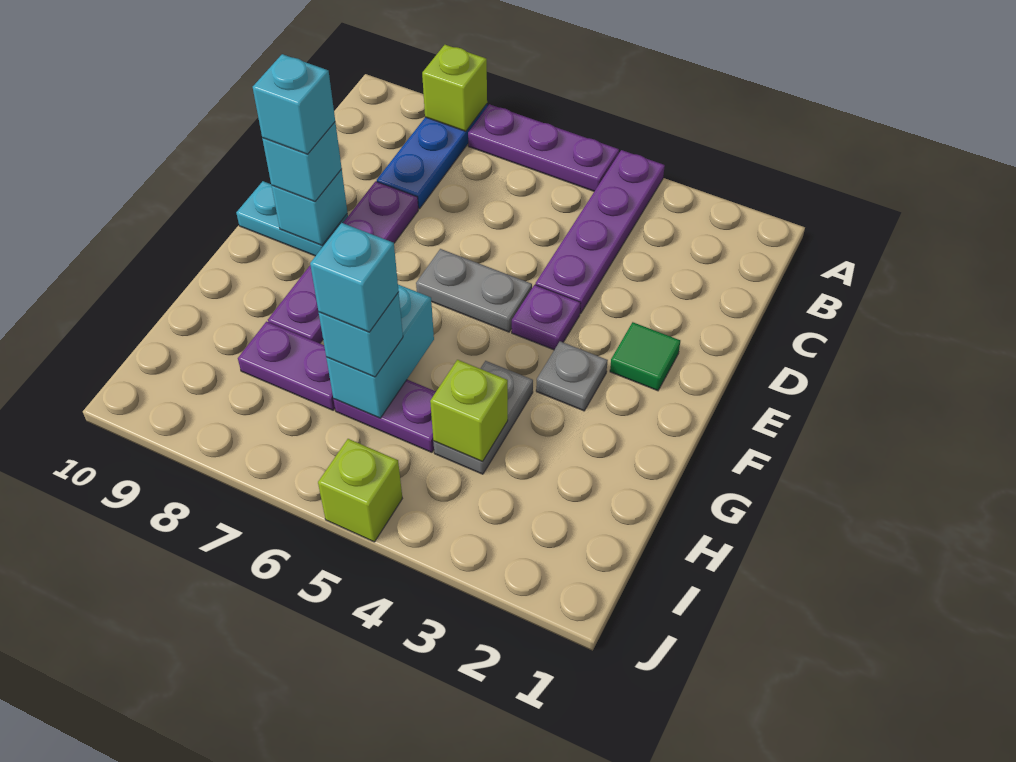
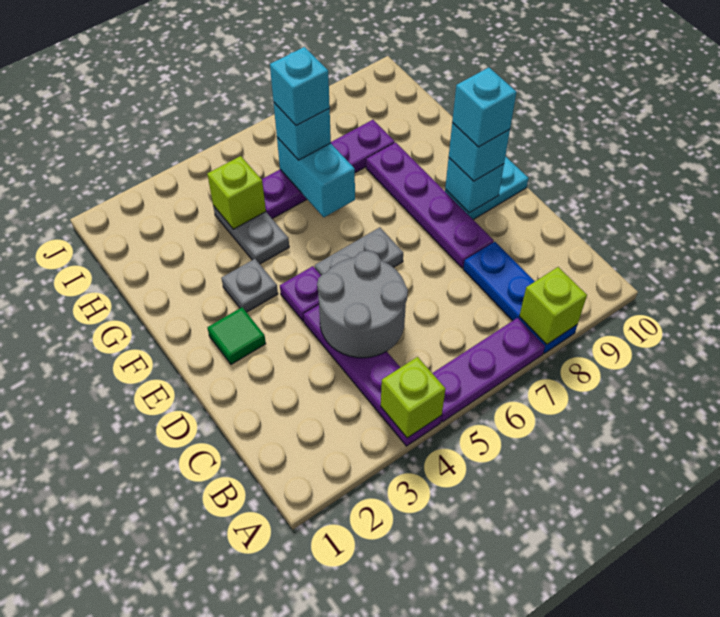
none -> grey round brick C4:D5 level 2
lime brick J5 level 1 -> lime brick A4 level 2

